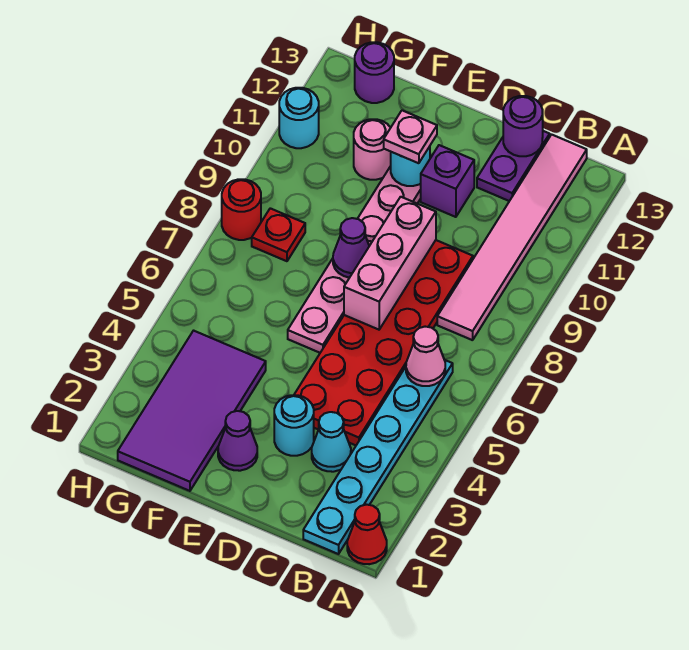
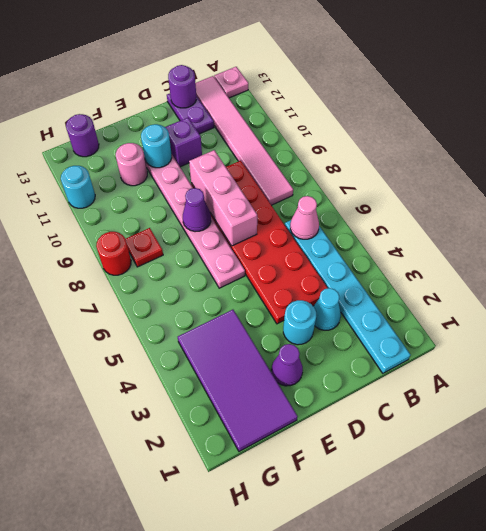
red cone A1 level 1 -> none
pink plate E11 level 3 -> pink plate A13 level 1

